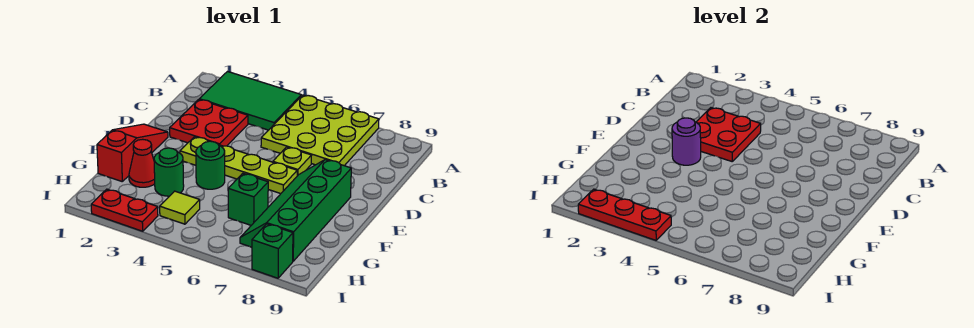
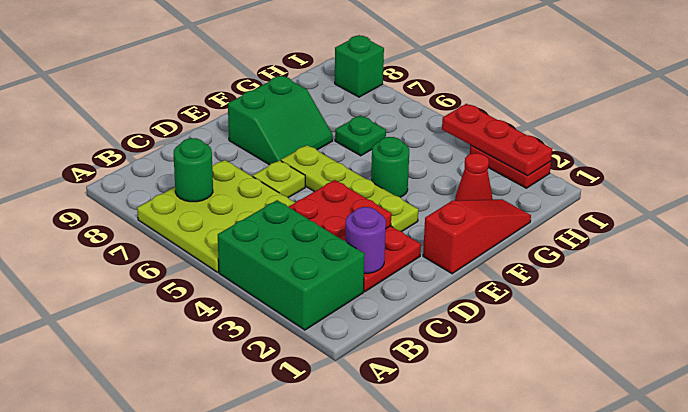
green tile A2:B4 level 1 -> green brick A2:B4 level 1
red slope E1:G1 level 1 top G -> red slope E1:G1 level 1 top E
purple round brick E3 level 2 -> purple round brick C2 level 2
green slope E7:H8 level 1 top 8 -> green slope E7:F8 level 1 top 8
green round brick G3 level 1 -> green round brick B7 level 2
green brick G6 level 1 -> green plate G6 level 1
lime tile H4 level 1 -> none

